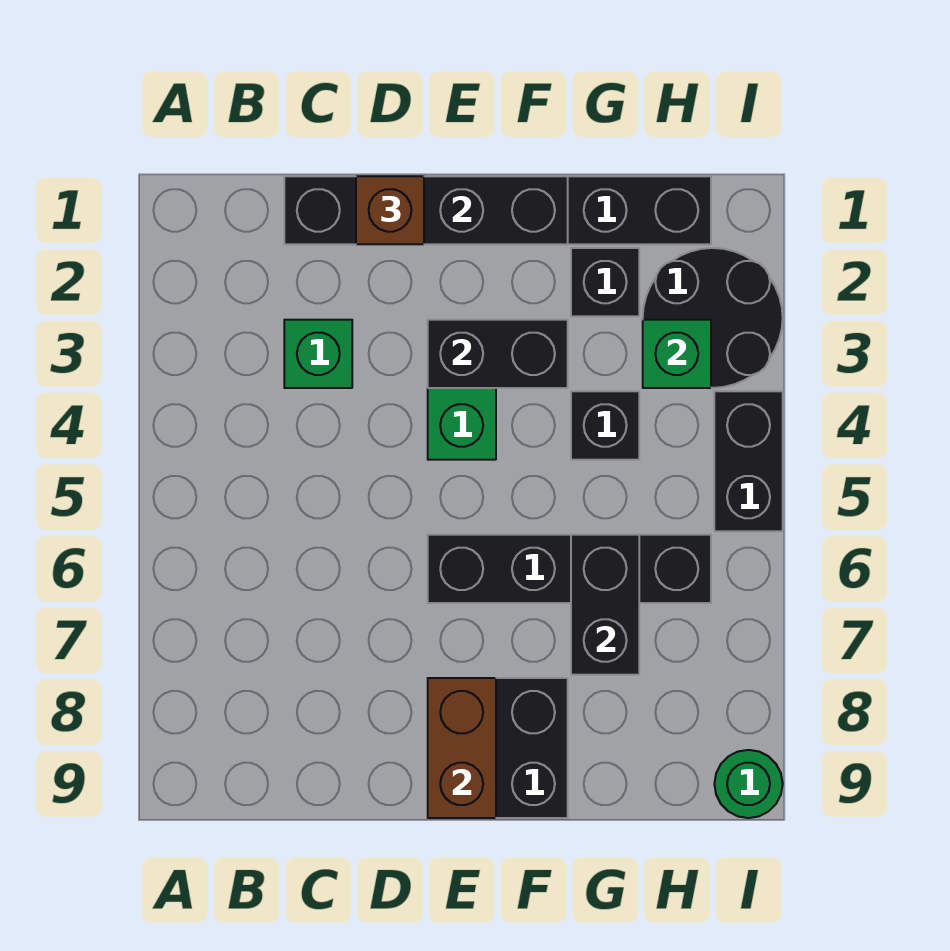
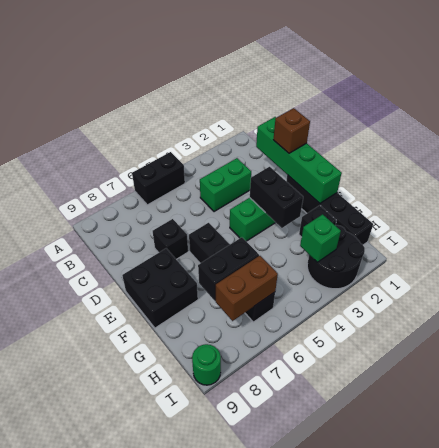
black brick C1:F1 level 2 -> green brick C1:F1 level 2
green brick C3 level 1 -> green brick C3:C4 level 1
brown brick E8:E9 level 2 -> brown brick H6:H7 level 2
black brick G4 level 1 -> black brick D7 level 1
black brick I4:I5 level 1 -> black brick A5:A6 level 1

